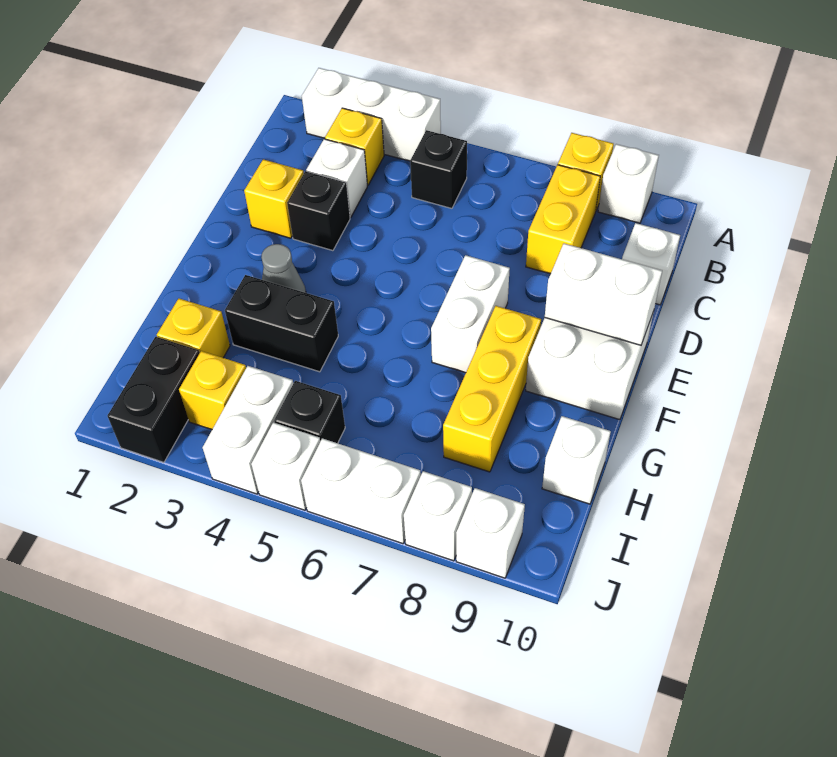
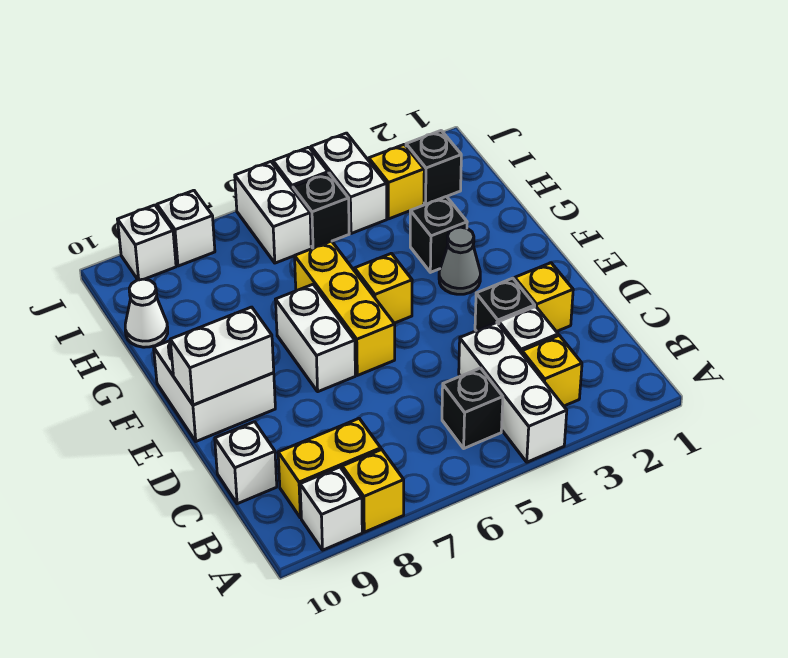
white brick A2:A4 level 1 -> white brick A4:C4 level 1
yellow brick B8:C8 level 1 -> yellow brick B8:B9 level 1
yellow brick F8:H8 level 1 -> yellow brick E6:G6 level 1
black brick G3:G4 level 1 -> black brick G3 level 1
yellow brick H2 level 1 -> yellow brick F5 level 1
white brick H10 level 1 -> white cone H10 level 1
black brick I2:J2 level 1 -> black brick I2 level 1
white brick J6:J7 level 1 -> white brick I6:J6 level 1

